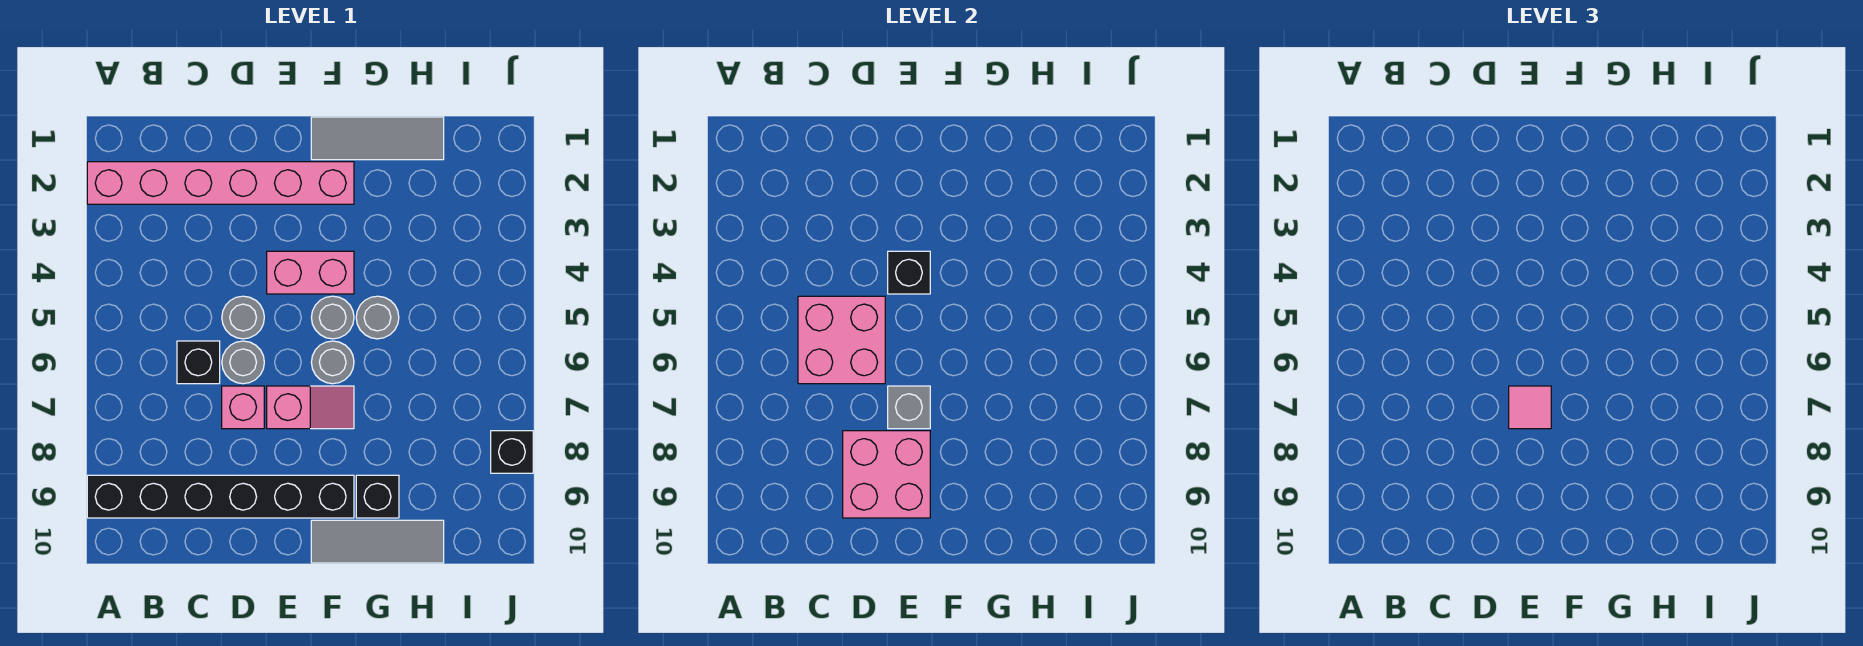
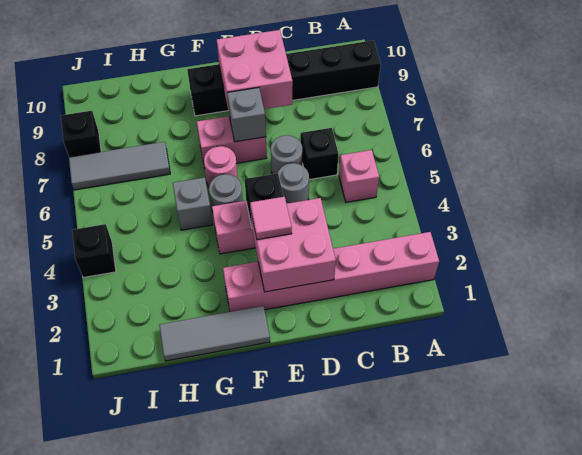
pink brick C5:D6 level 2 -> pink brick D2:E3 level 2
pink brick D7 level 1 -> pink brick B5 level 1
pink slope E7:F7 level 1 top E -> pink brick E7:F7 level 1
pink tile E7 level 3 -> pink tile E3 level 3
grey round brick F6 level 1 -> pink round brick F6 level 1
grey tile F10:H10 level 1 -> grey tile H7:J7 level 1
grey round brick G5 level 1 -> grey brick G5 level 1
black brick G9 level 1 -> black brick J4 level 1

